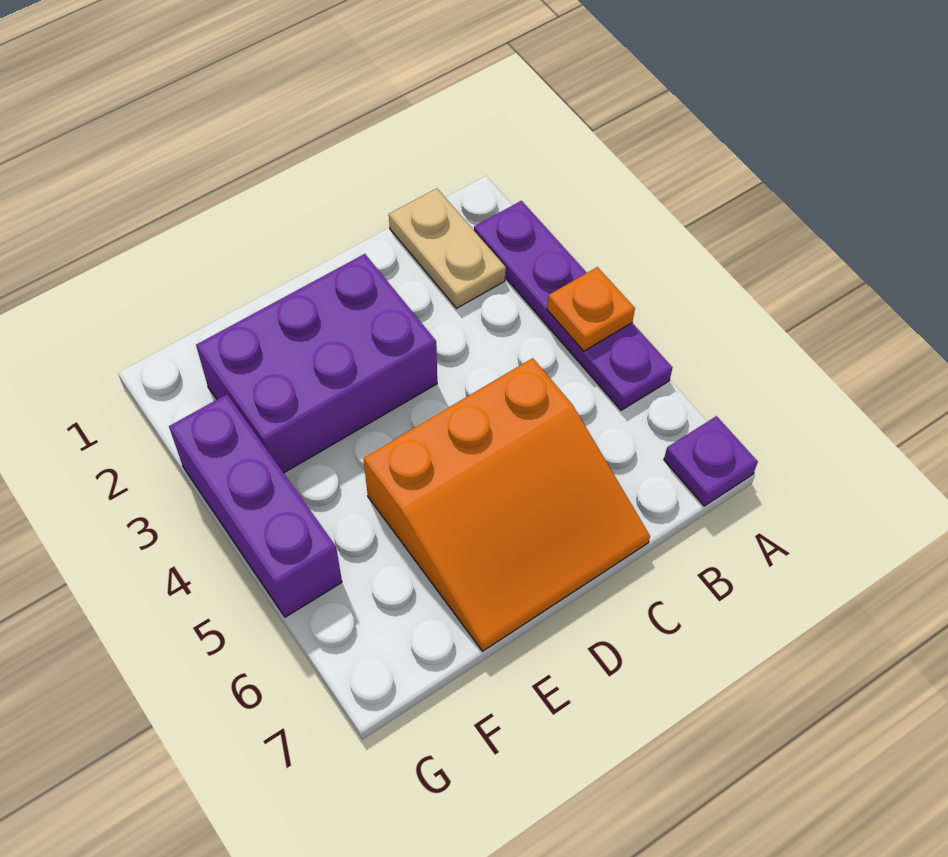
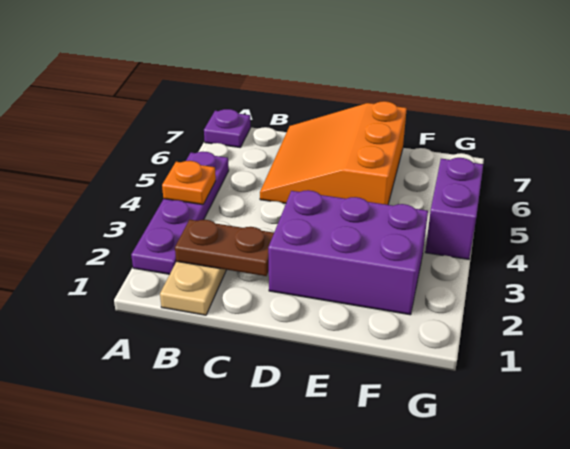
none -> brown plate B2:C2 level 2
orange slope C5:E7 level 1 top 5 -> orange slope C5:E7 level 1 top E
purple brick G3:G5 level 1 -> purple brick G4:G5 level 1

